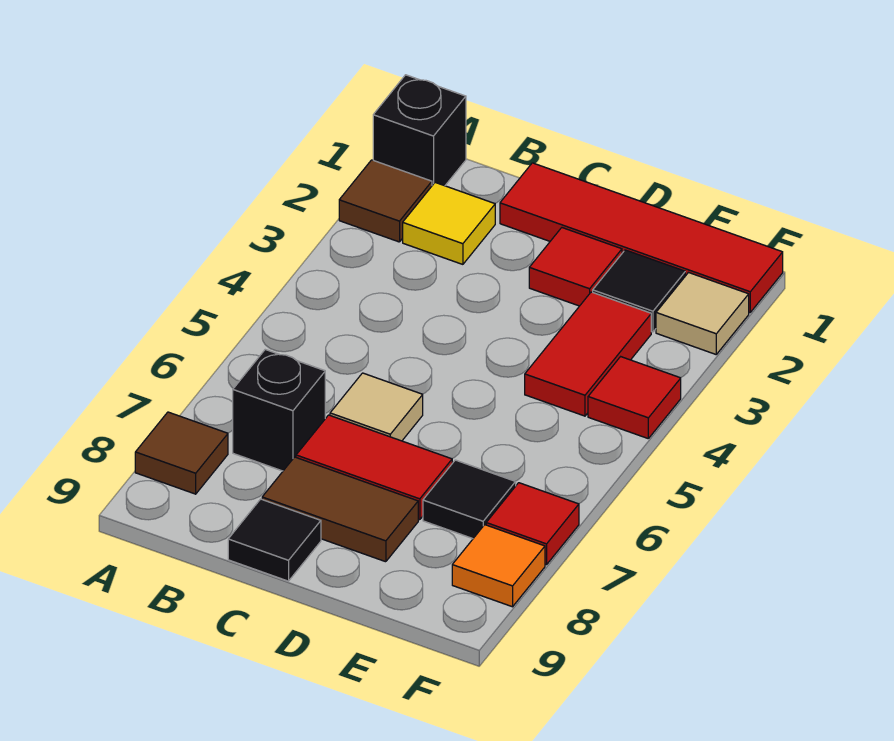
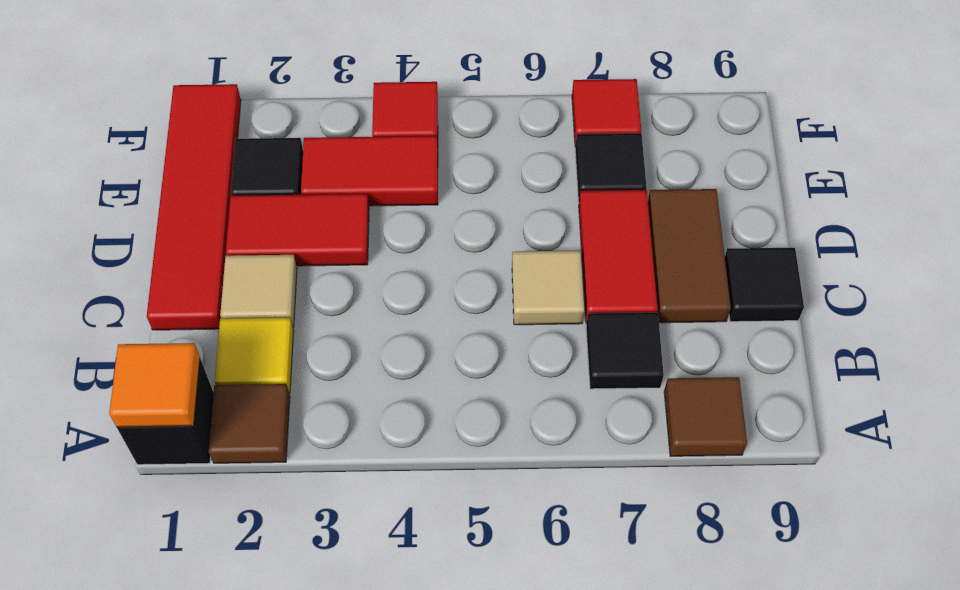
black brick B7 level 1 -> black tile B7 level 1
red tile D2 level 1 -> red tile D2:D3 level 1
tan tile F2 level 1 -> tan tile C2 level 1
orange tile F8 level 1 -> orange tile A1 level 2

